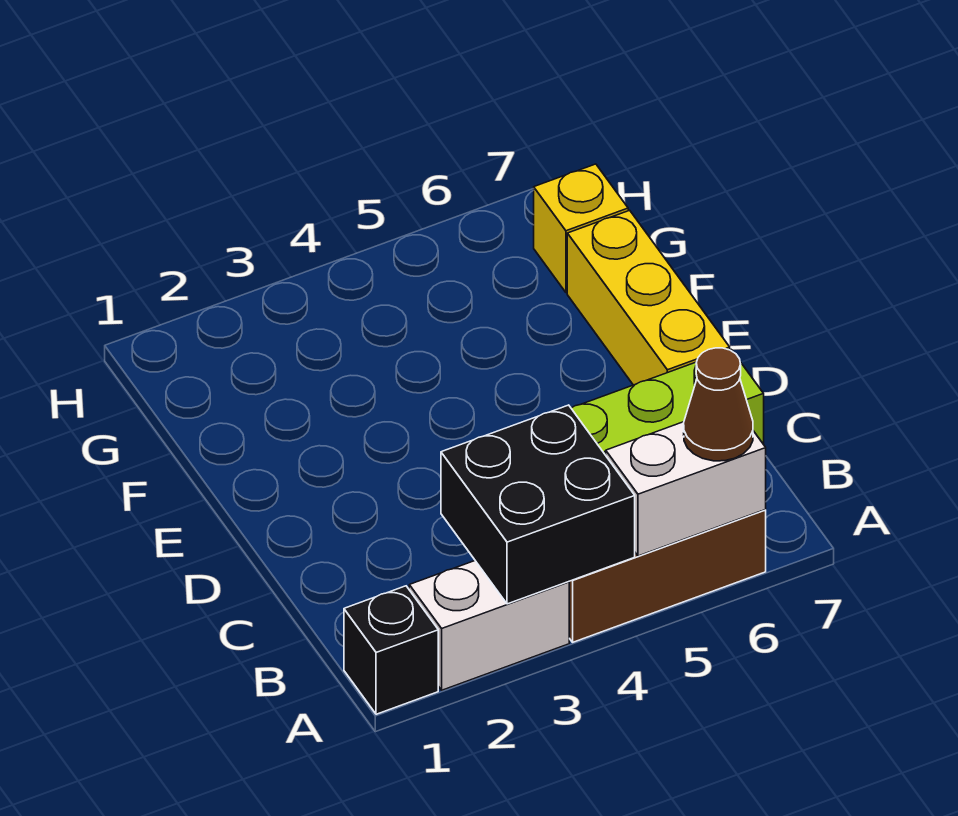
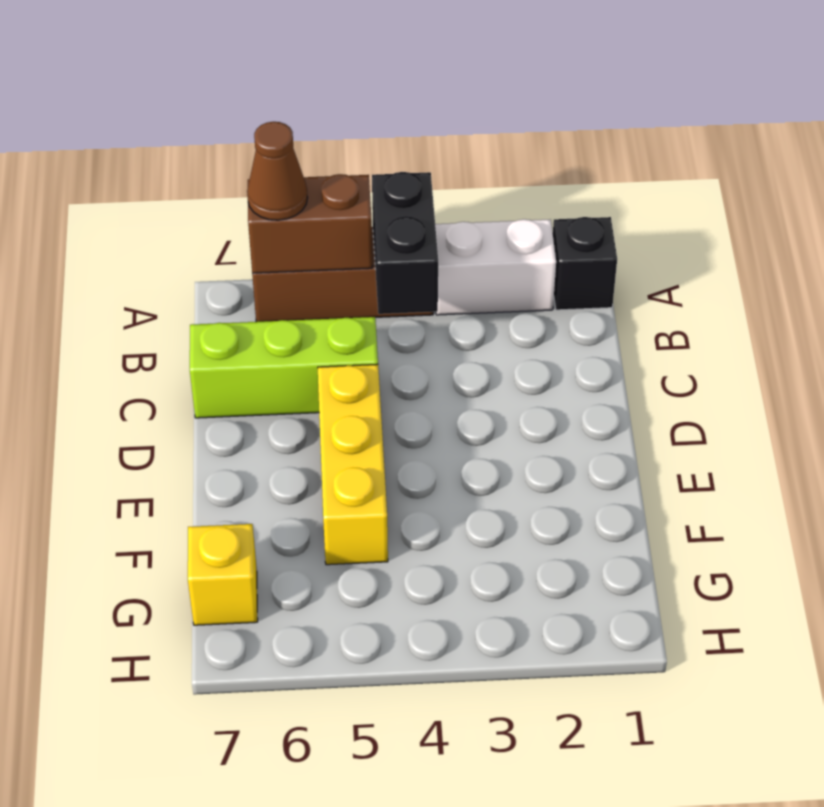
black brick A3:B4 level 2 -> black brick A4:B4 level 2
white brick A5:A6 level 2 -> brown brick A5:A6 level 2
yellow brick D7:F7 level 1 -> yellow brick D5:F5 level 1

